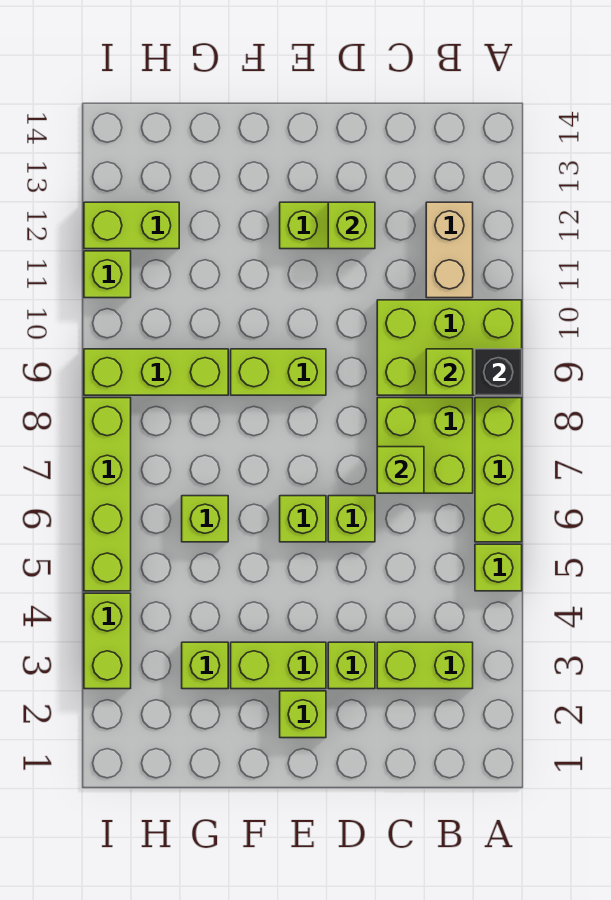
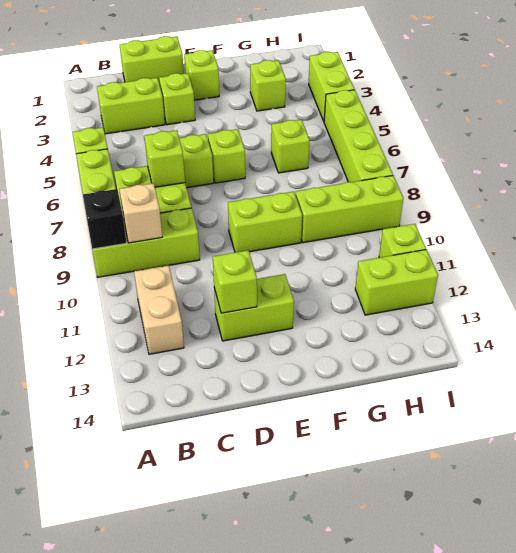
lime brick A9:C10 level 1 -> lime brick A9:C9 level 1
lime brick B9 level 2 -> tan brick B9 level 2
lime brick E3:F3 level 1 -> lime brick C1:D1 level 1

